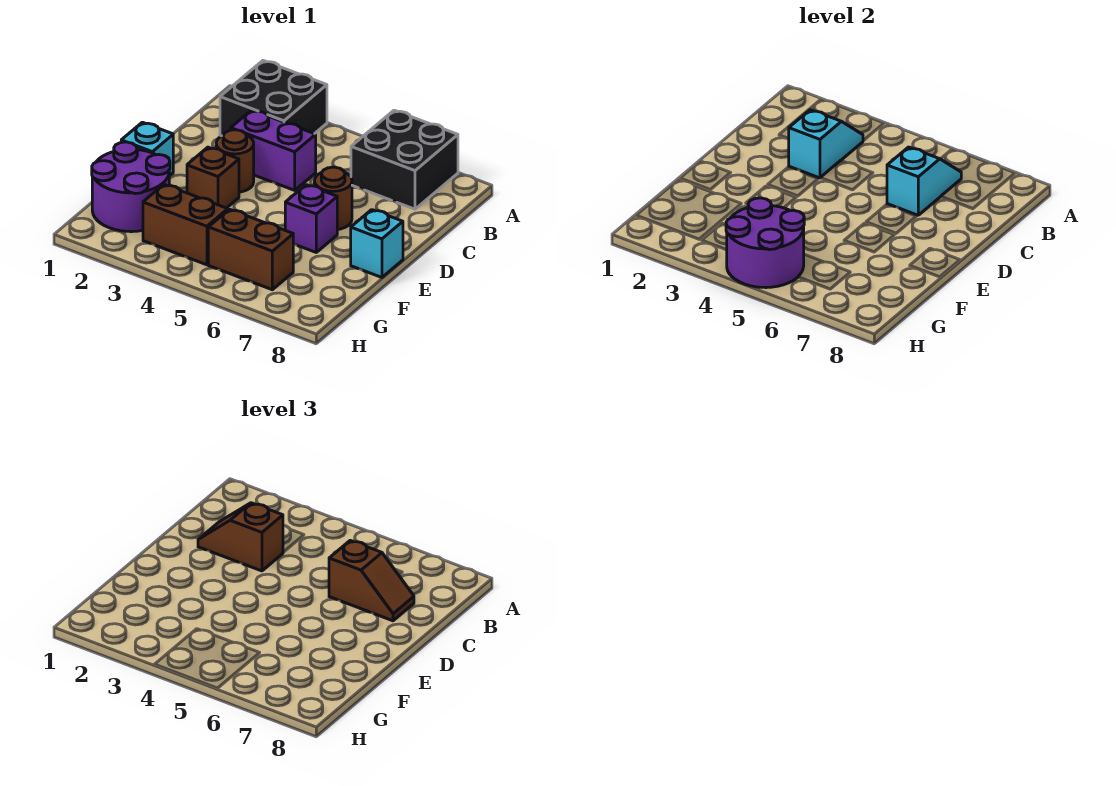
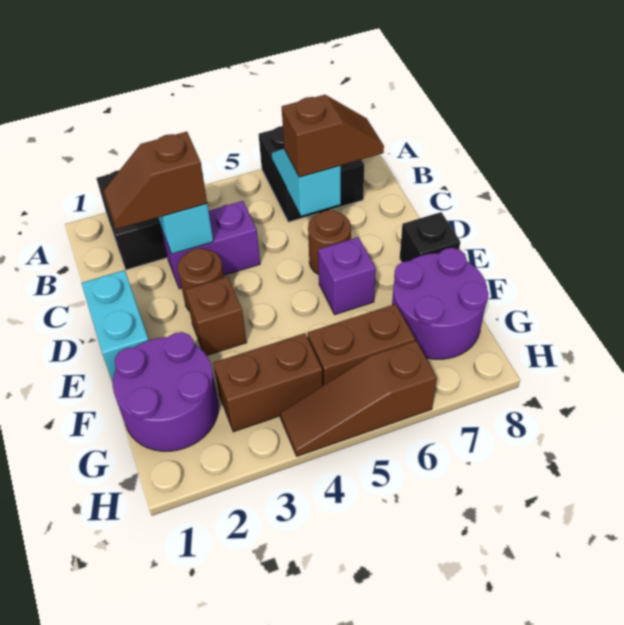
cyan brick E1 level 1 -> cyan brick D1:E1 level 1
cyan brick E8 level 1 -> black brick E8 level 1
purple round brick G4:H5 level 2 -> purple round brick F7:G8 level 1
none -> brown slope H4:H6 level 1 top 6

